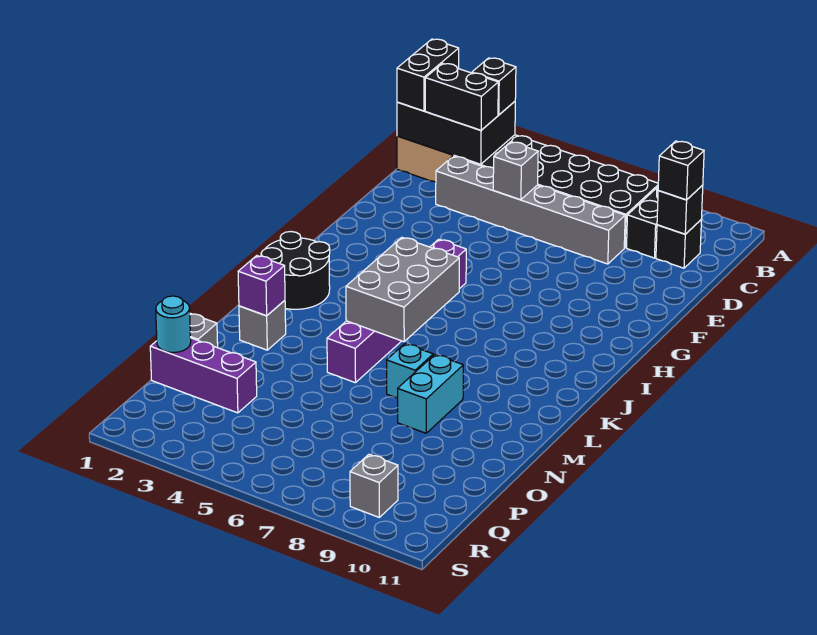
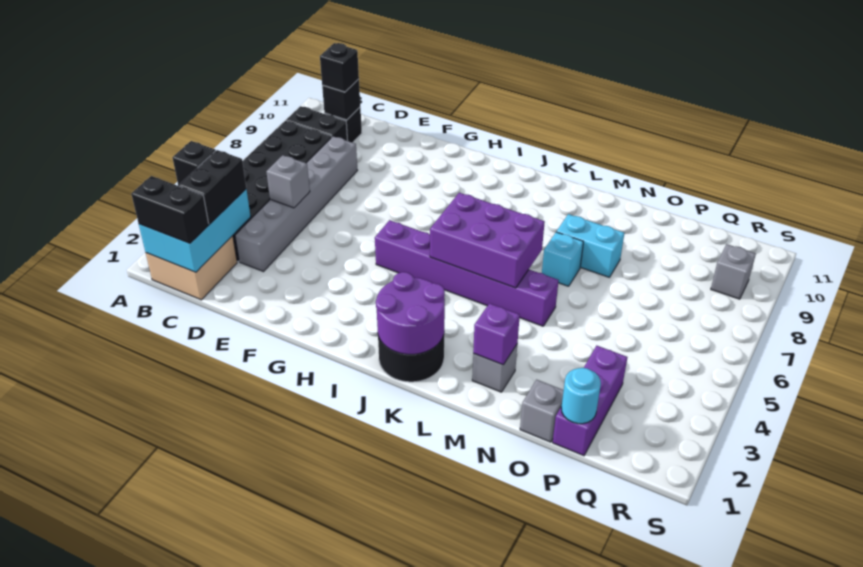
black brick B1:C3 level 2 -> cyan brick B1:C3 level 2
none -> purple round brick J1:K2 level 2
grey brick J5:L6 level 2 -> purple brick J5:L6 level 2

